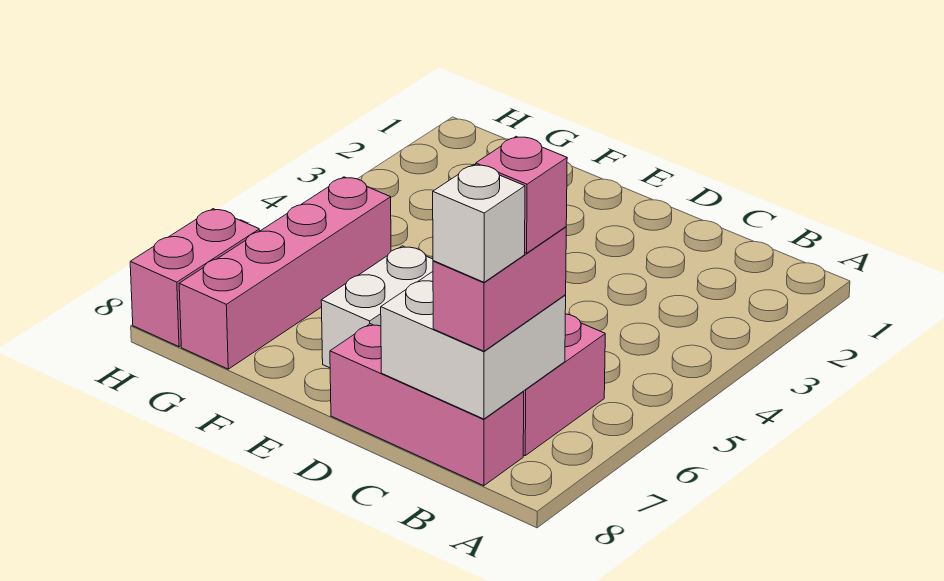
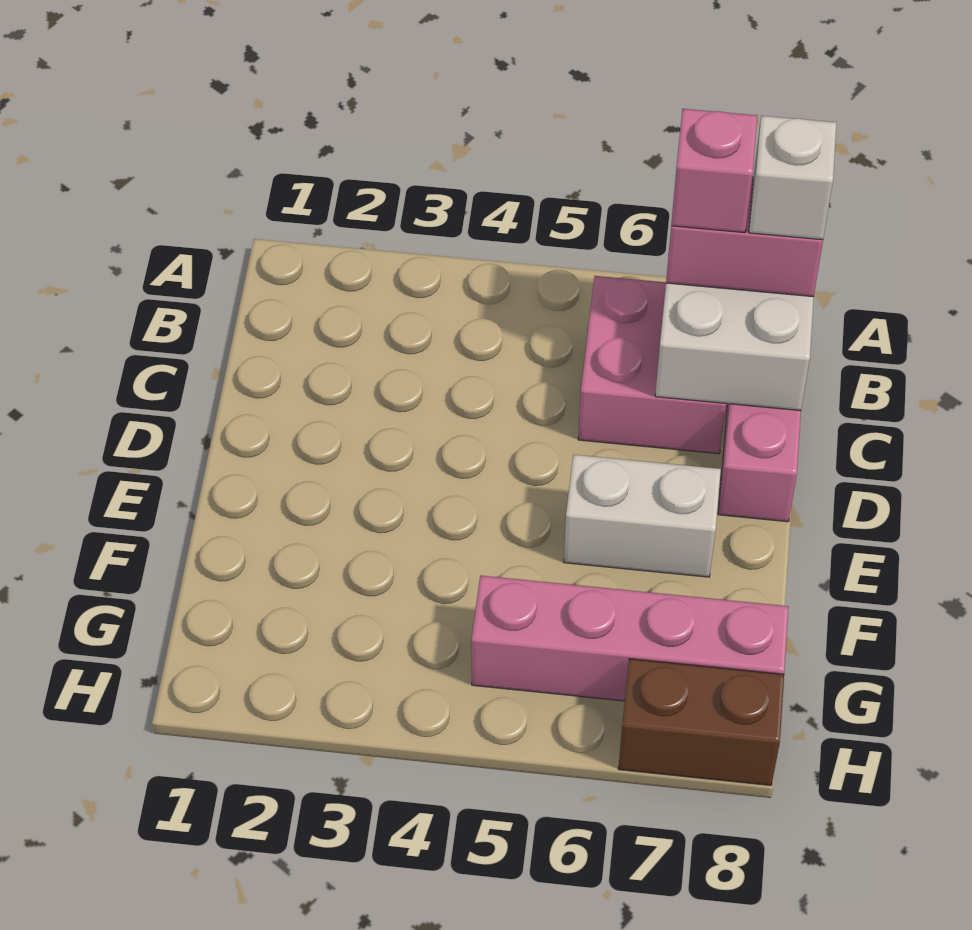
pink brick H7:H8 level 1 -> brown brick H7:H8 level 1

